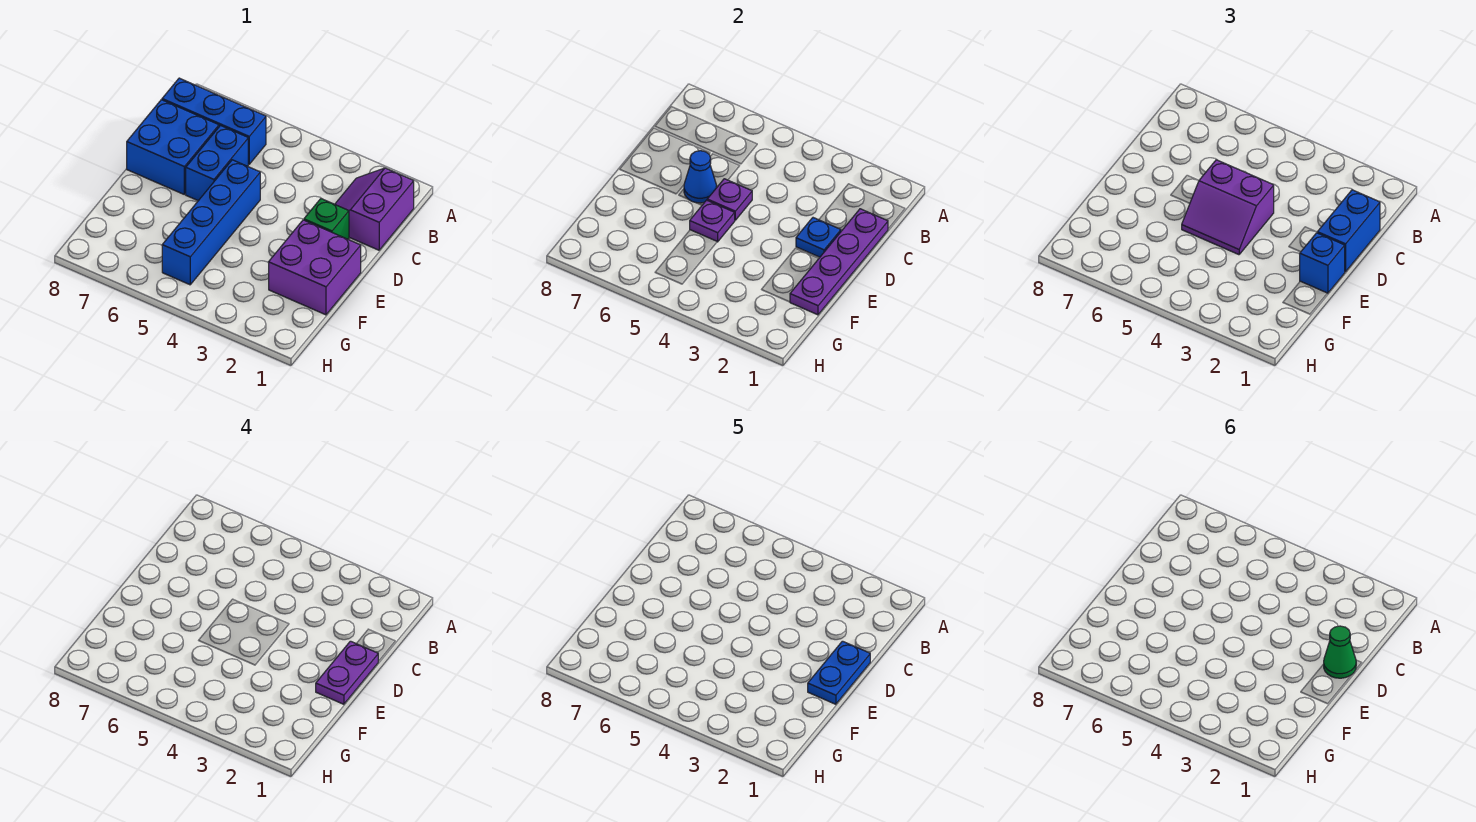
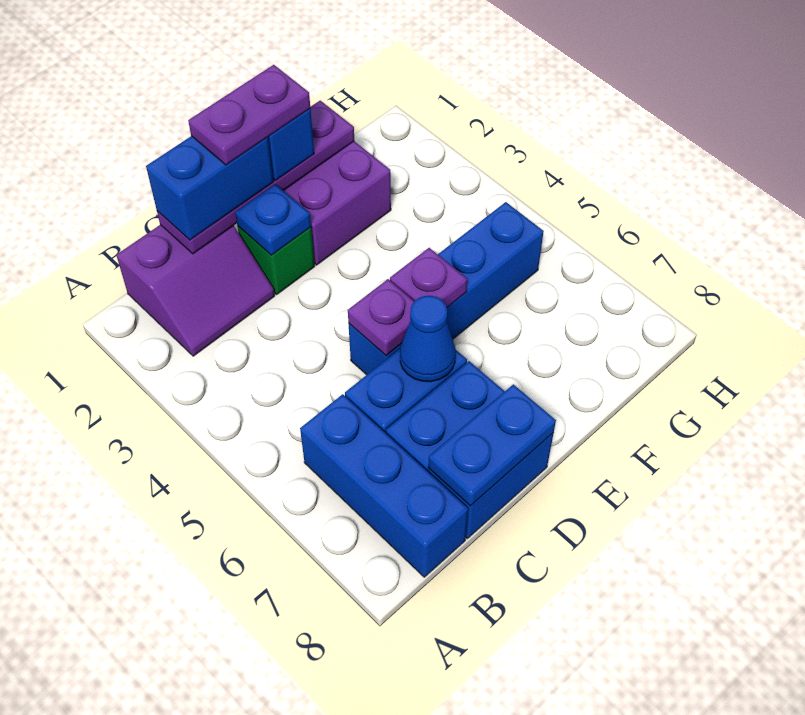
blue plate D1:E1 level 5 -> blue plate C8:D8 level 2
green cone D1 level 6 -> none
purple slope D4:E5 level 3 top D -> none

